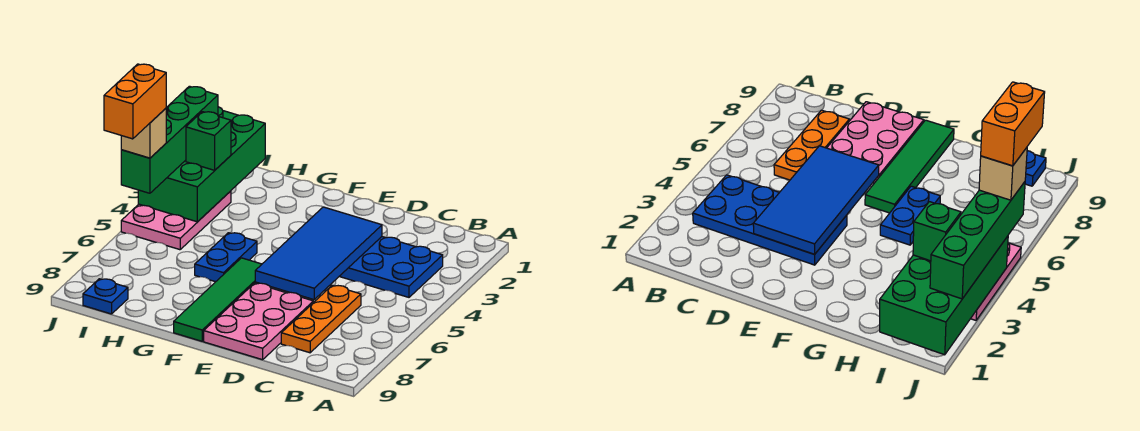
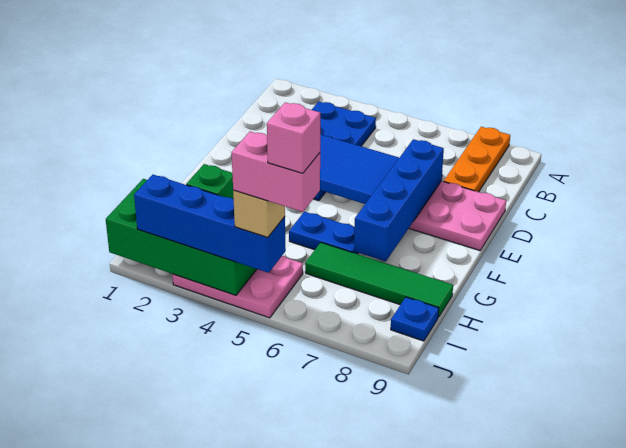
orange plate C6:C8 level 1 -> orange plate A8:C8 level 1
none -> blue brick D7:G7 level 2
green tile F6:F9 level 1 -> green tile H6:H9 level 1
green brick J2:J5 level 3 -> blue brick J2:J5 level 3
orange brick J5:J6 level 5 -> pink brick J5:J6 level 5
none -> pink brick J6 level 6

